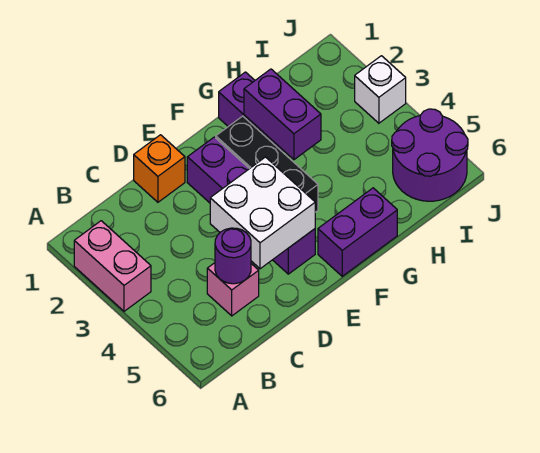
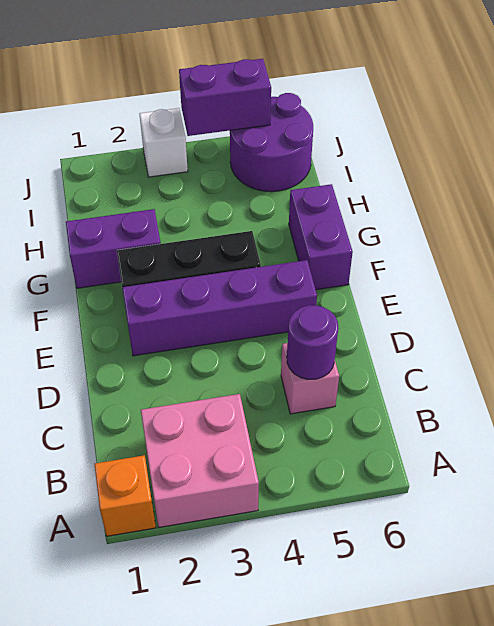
pink brick A2:A3 level 1 -> pink brick A2:B3 level 1
orange brick D1 level 1 -> orange brick A1 level 1
white brick D4:E5 level 2 -> none
purple brick G2:G3 level 2 -> purple brick J4:J5 level 2

